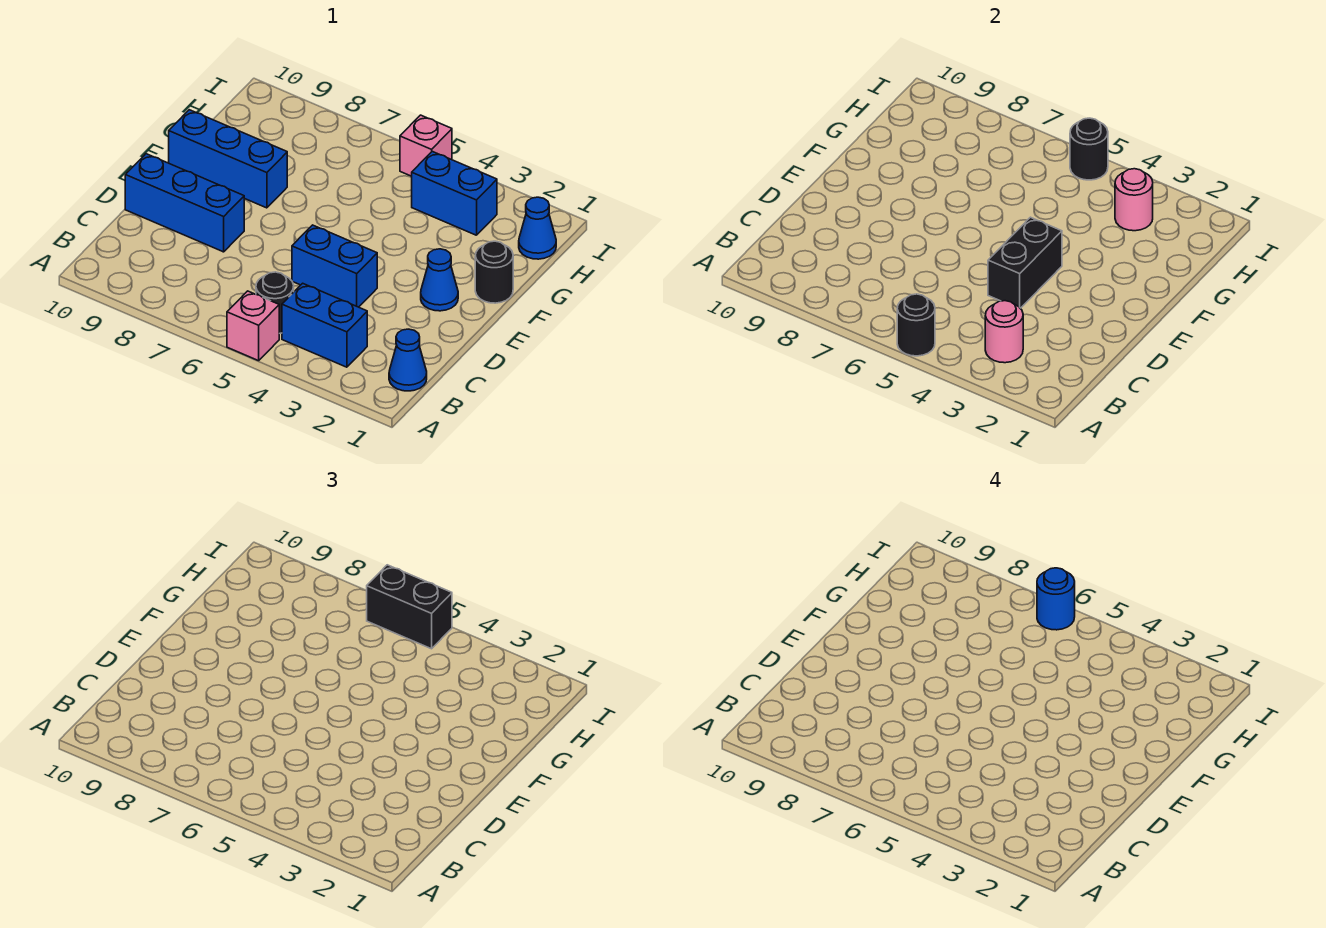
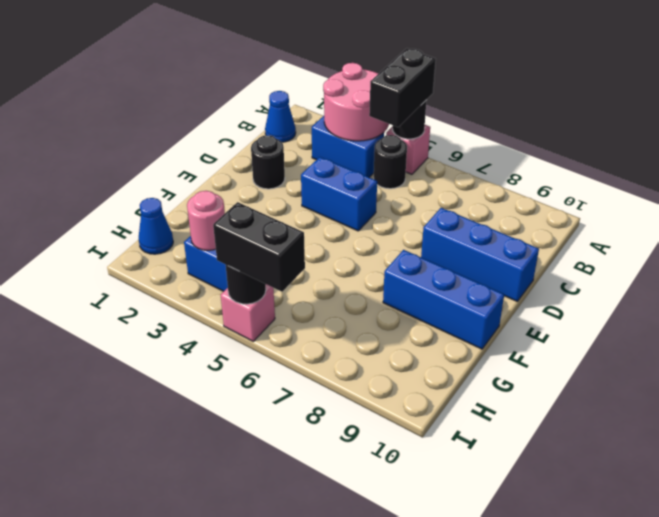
pink round brick B3 level 2 -> pink round brick A3:B4 level 2
black brick D4:E4 level 2 -> black brick A5:B5 level 3
blue cone E2 level 1 -> none
black round brick F1 level 1 -> black round brick D2 level 1
blue round brick I6 level 4 -> none

